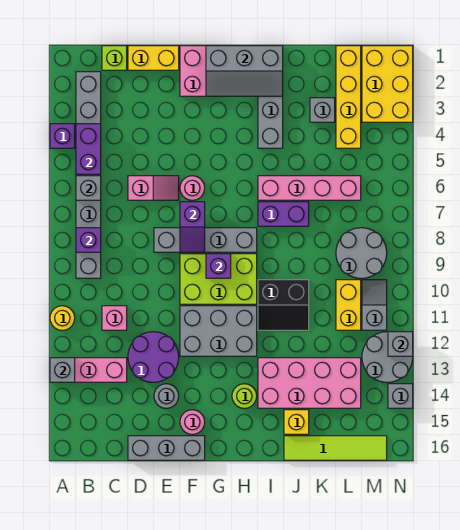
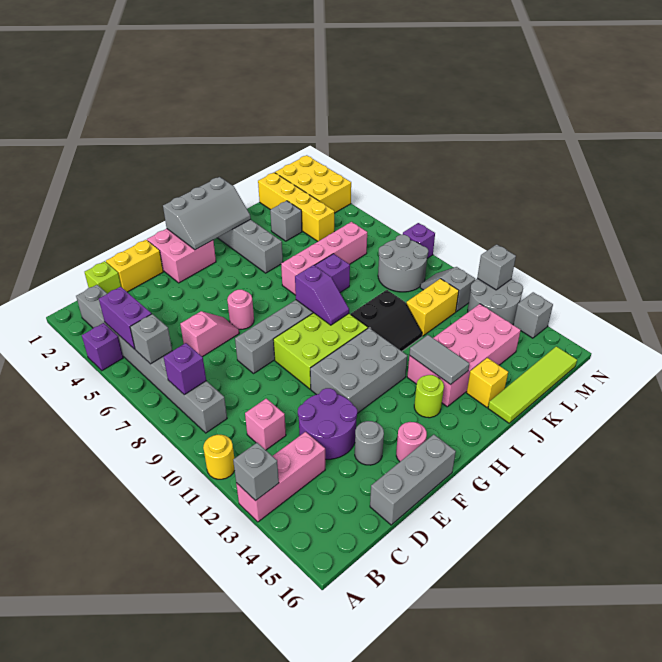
purple slope F7:F8 level 2 top 7 -> purple slope H8:H9 level 2 top 8
purple brick G9 level 2 -> purple brick N8 level 1
none -> grey tile I13:I14 level 2
yellow brick L10:L11 level 1 -> yellow brick K11:L11 level 1

